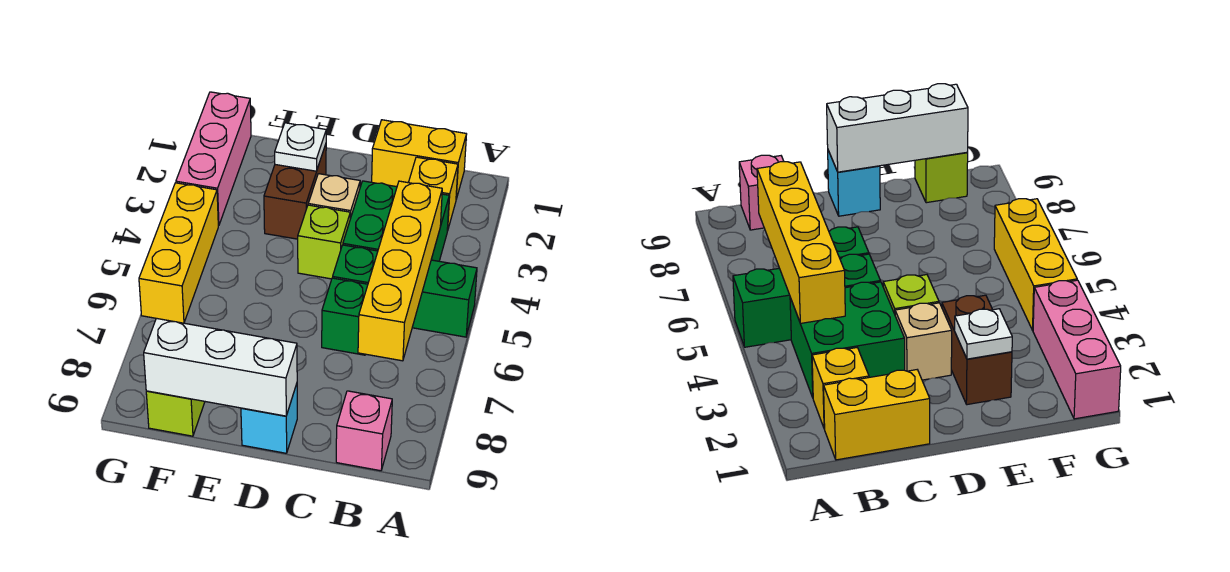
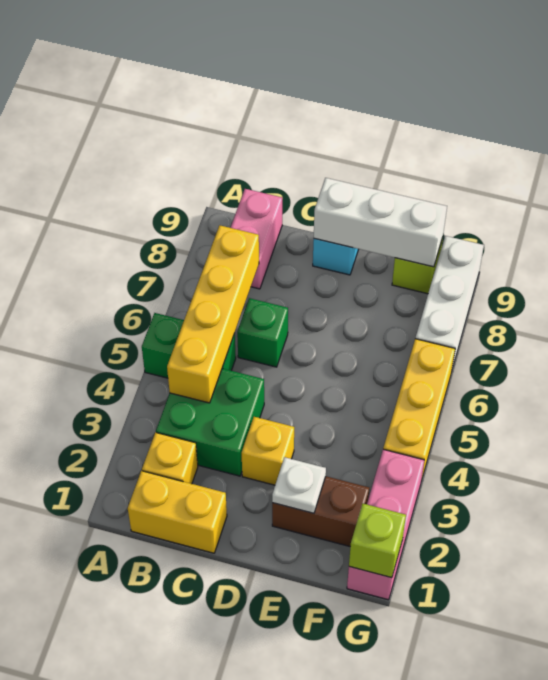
green brick A5:C5 level 1 -> green brick A5:B5 level 1
pink brick B9 level 1 -> pink brick B8:B9 level 1
tan brick D3 level 1 -> yellow brick D3 level 1
lime brick D4 level 1 -> lime brick G1 level 2
brown brick E2:E3 level 1 -> brown brick E2:F2 level 1
none -> white brick G7:G9 level 1

